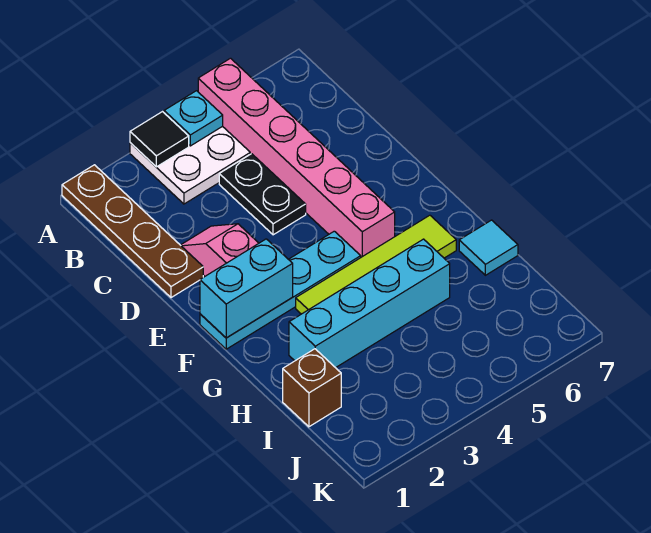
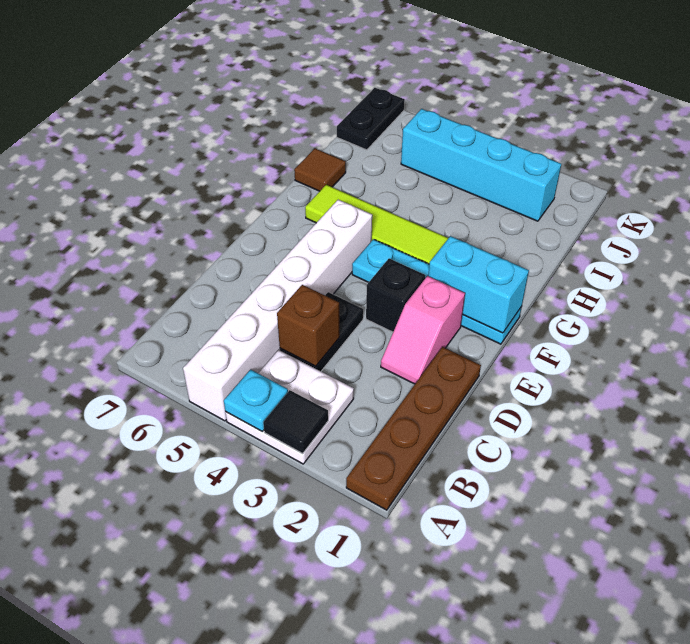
pink brick A5:F5 level 1 -> white brick A5:F5 level 1
none -> black brick E3 level 1
cyan brick H2:H5 level 1 -> cyan brick J2:J5 level 1
cyan tile H7 level 1 -> brown tile H7 level 1
brown brick I1 level 1 -> brown brick C4 level 2
none -> black plate J7:K7 level 1

